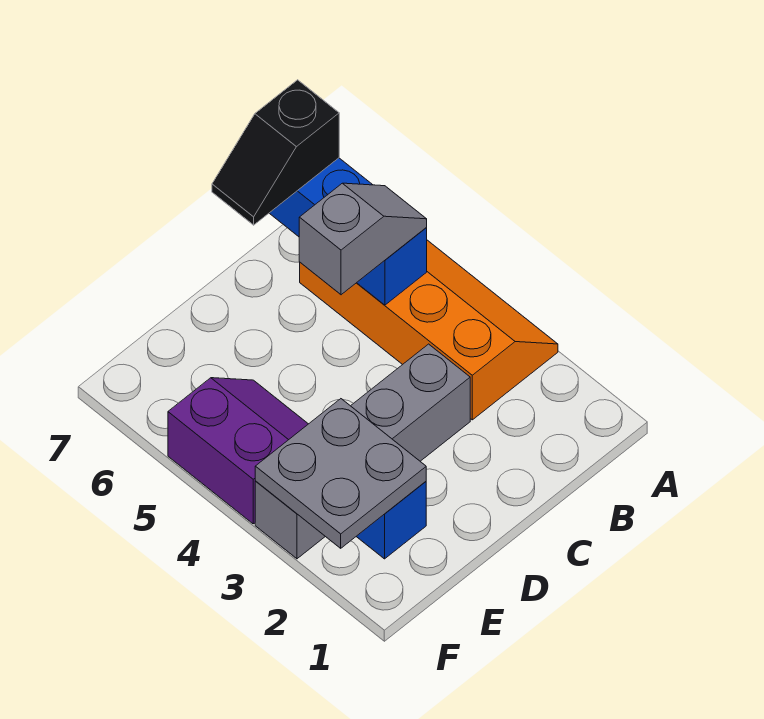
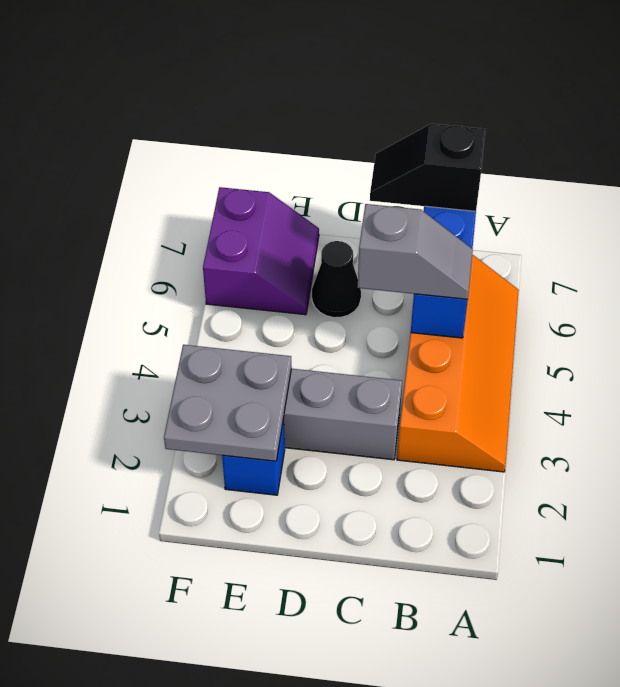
none -> black cone D6 level 1
purple slope E4:F5 level 1 top F -> purple slope E6:F7 level 1 top F

